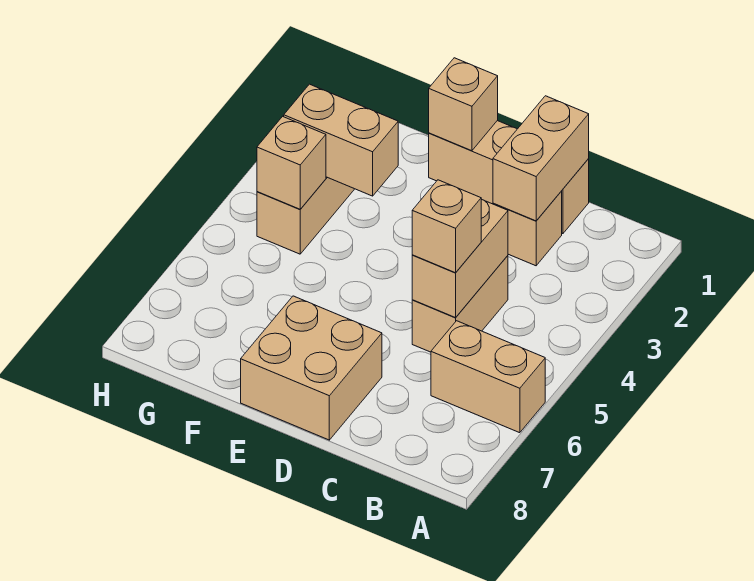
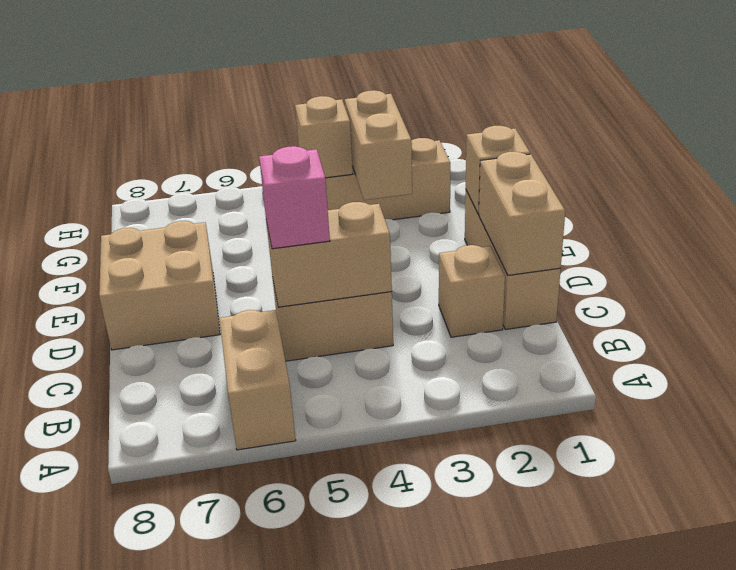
tan brick C1:C2 level 2 -> tan brick C1:D1 level 2
tan brick C5 level 3 -> pink brick C5 level 3

